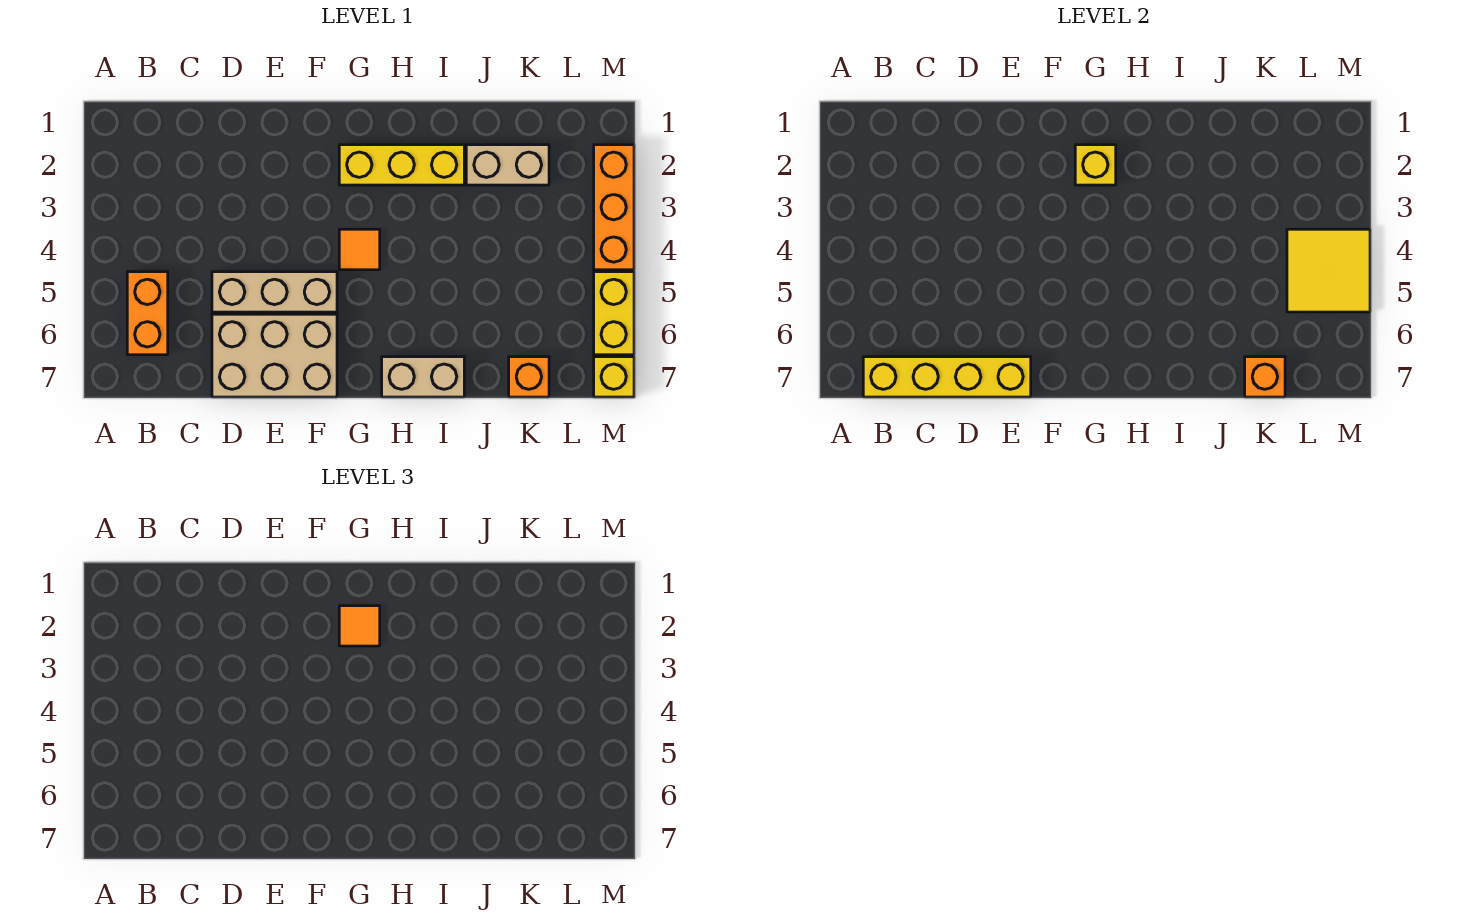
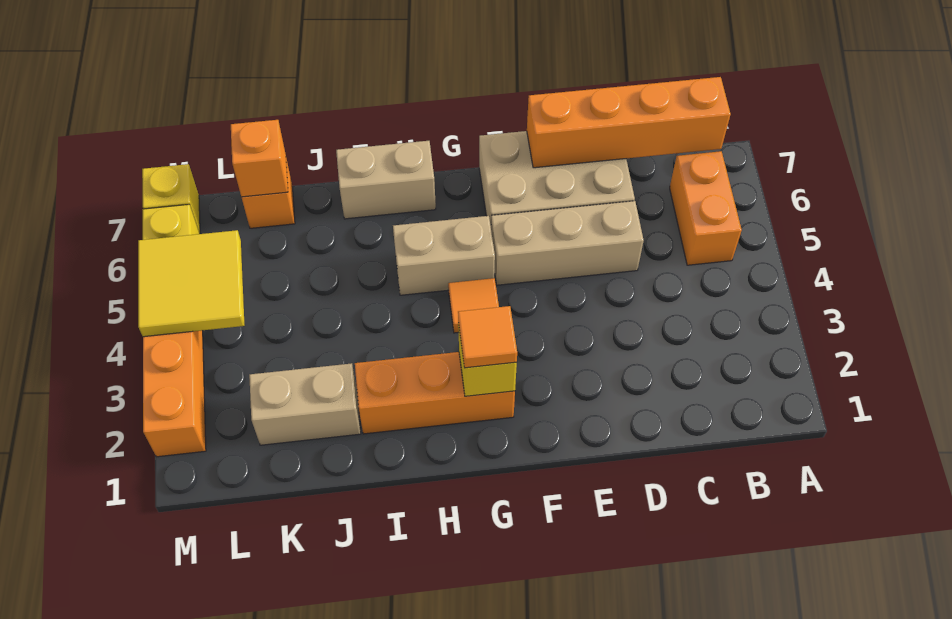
yellow brick B7:E7 level 2 -> orange brick B7:E7 level 2
yellow brick G2:I2 level 1 -> orange brick G2:I2 level 1
none -> tan brick G5:H5 level 1

